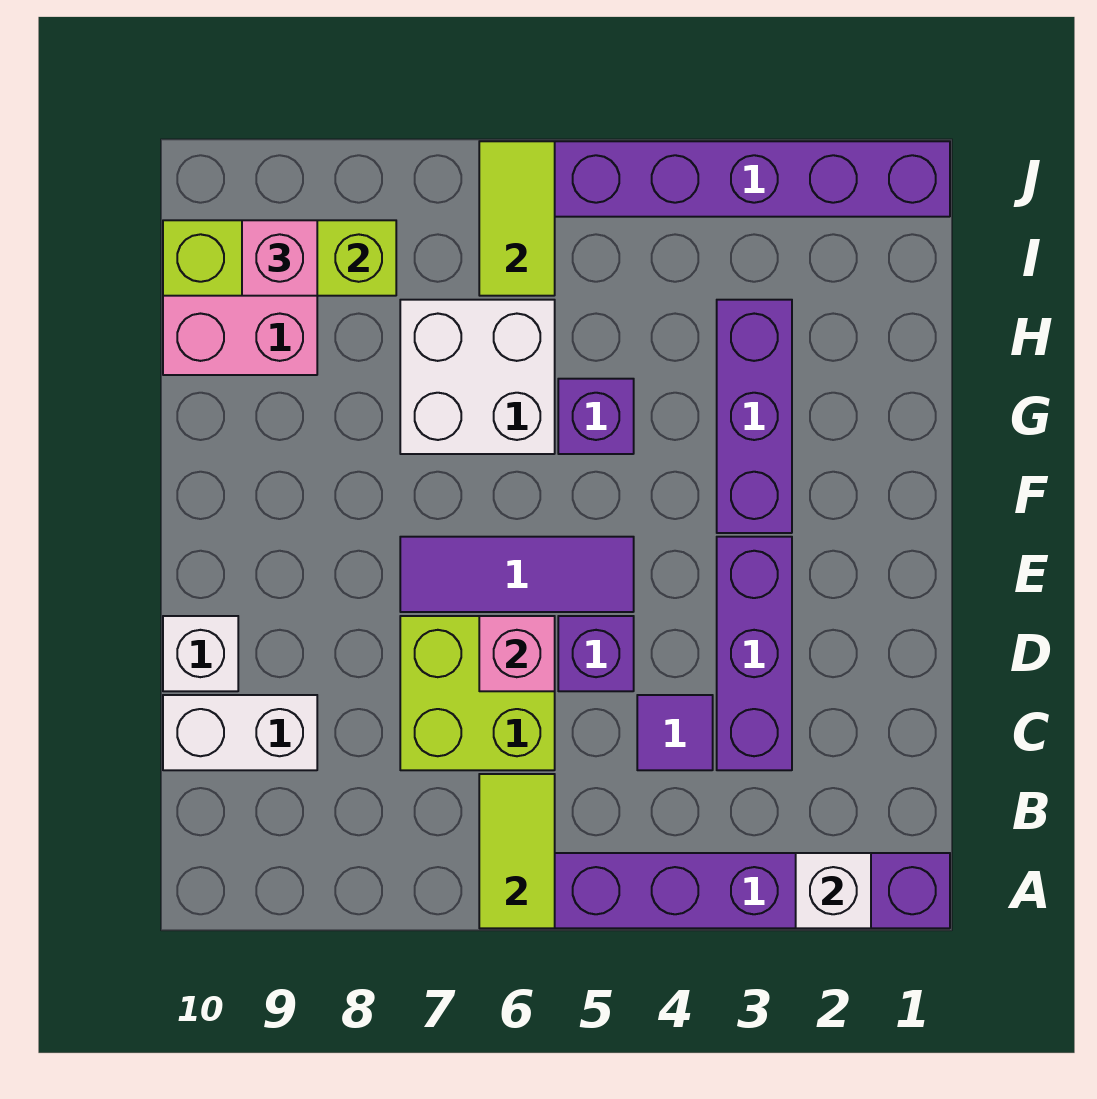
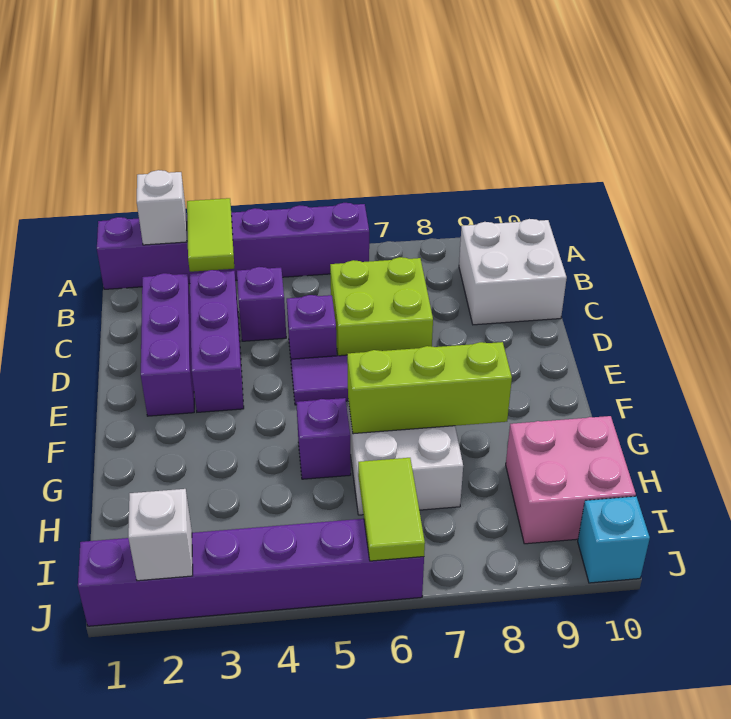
lime tile A6:B6 level 2 -> lime tile A3:B3 level 2
purple tile C4 level 1 -> purple brick C4 level 1
white brick C9:C10 level 1 -> white brick B9:C10 level 1
pink brick D6 level 2 -> none
white brick D10 level 1 -> white brick J2 level 2
purple brick F3:H3 level 1 -> purple brick C2:E2 level 1
lime brick I8:I10 level 2 -> lime brick G6:G8 level 2
pink brick I9 level 3 -> none
none -> cyan brick J10 level 1

